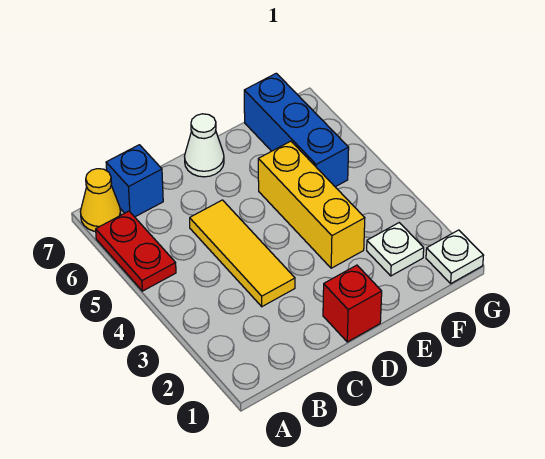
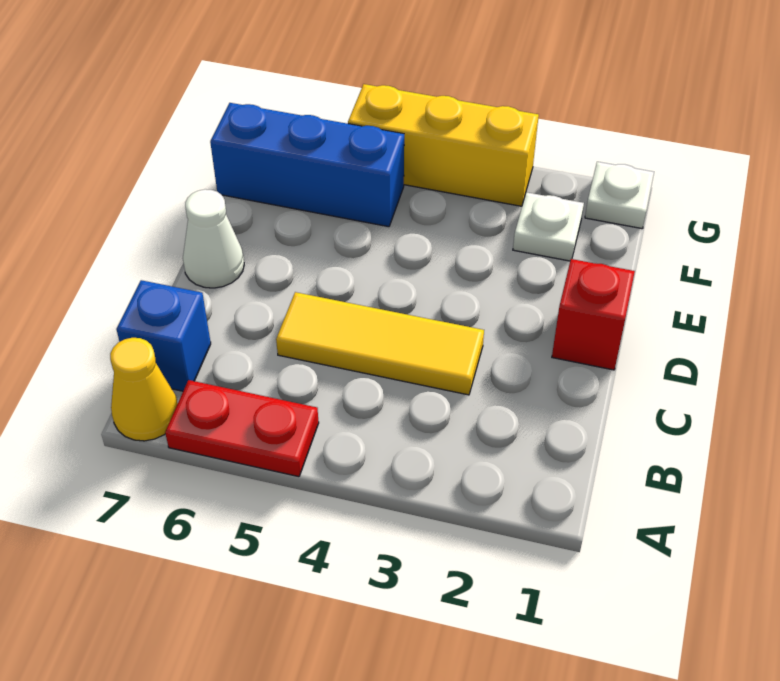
yellow brick E3:E5 level 1 -> yellow brick G3:G5 level 1

